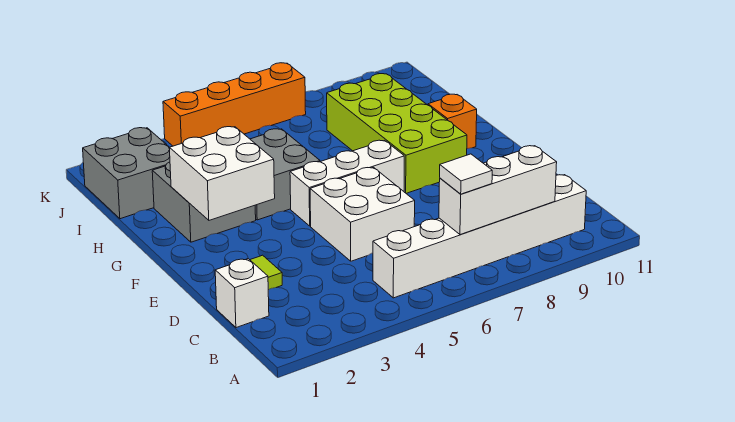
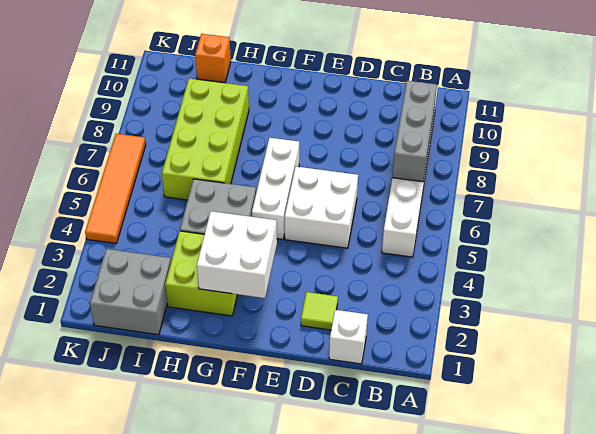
white brick B7:B9 level 2 -> grey brick B7:B9 level 2
white tile B7 level 3 -> none
lime brick F8:I9 level 1 -> lime brick H6:I9 level 1
grey brick G2:H3 level 1 -> lime brick G2:H3 level 1
orange brick G10 level 1 -> orange brick I11 level 1
orange brick K4:K7 level 1 -> orange tile K4:K7 level 1

